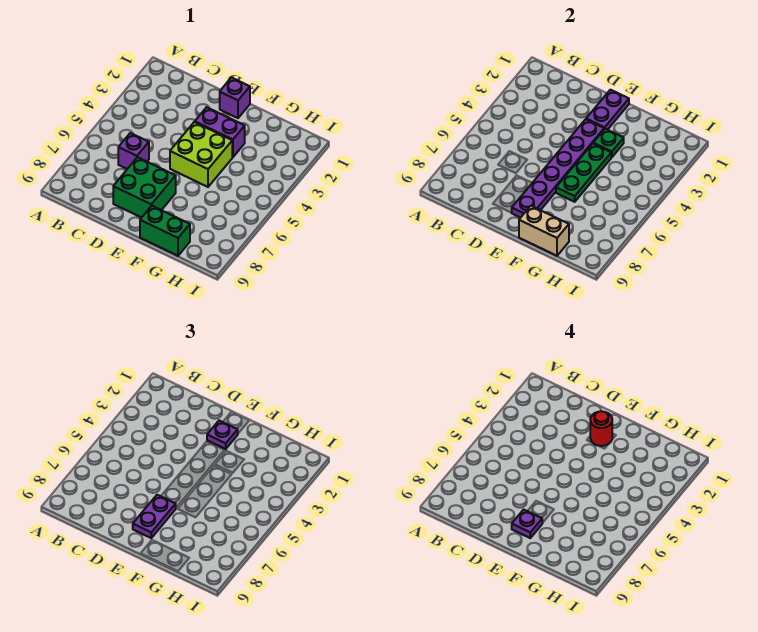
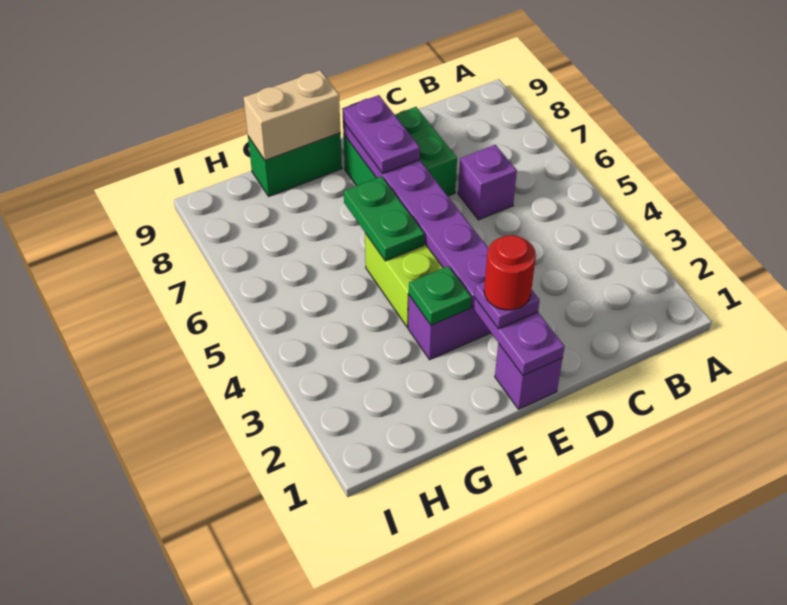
purple plate E8 level 4 -> none
green plate F4:F6 level 2 -> green plate F5:F6 level 2

